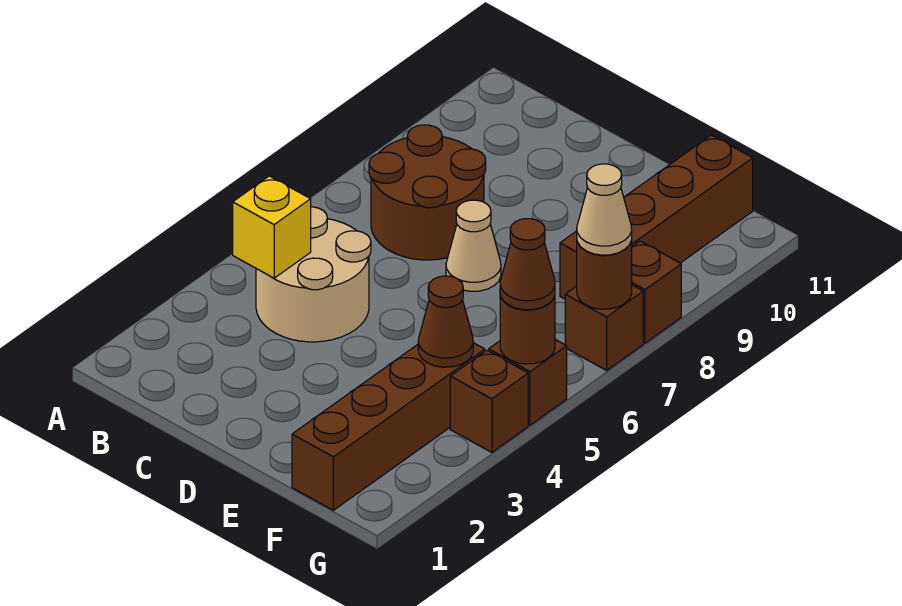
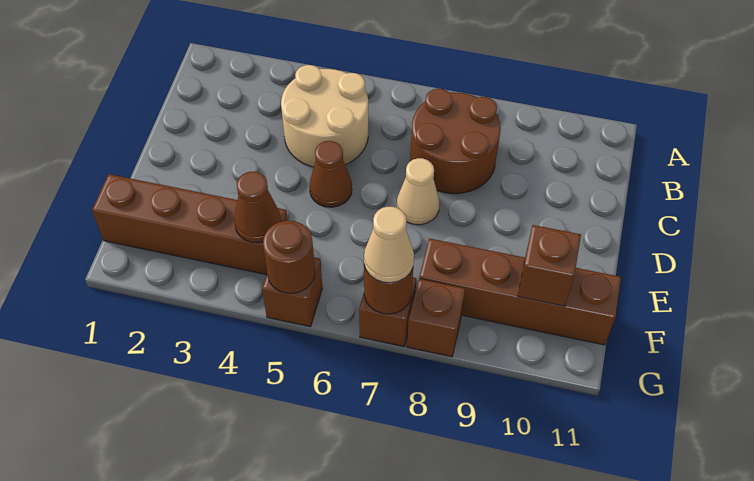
yellow brick B4 level 2 -> none
brown brick G4 level 1 -> brown brick F10 level 2
brown cone G5 level 3 -> brown cone D5 level 1

